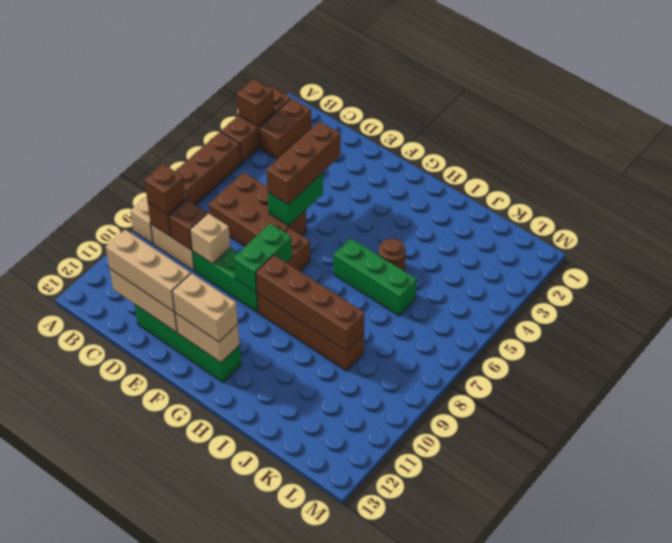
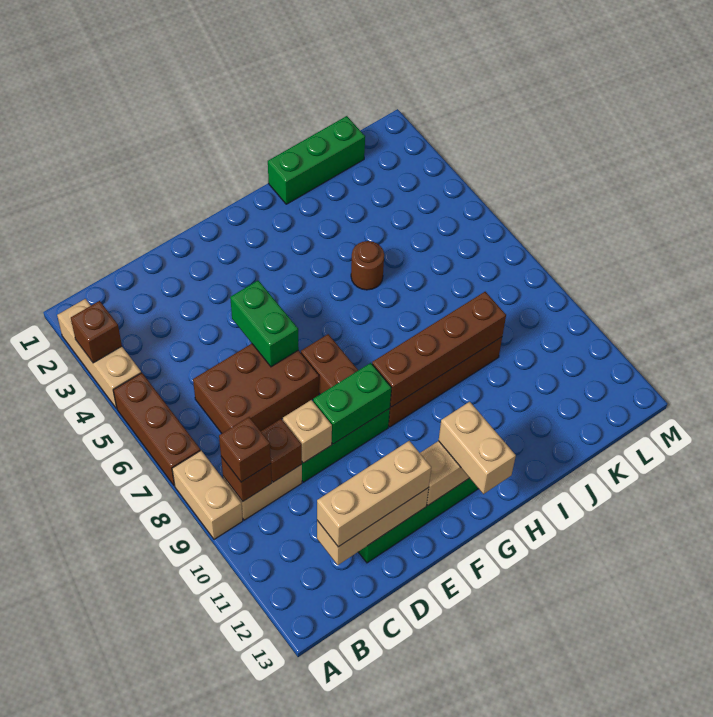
brown brick A2:A4 level 1 -> tan brick A2:A4 level 1
brown brick B2:B3 level 1 -> none
brown brick E4:E6 level 3 -> none
green brick F8:F9 level 2 -> green brick E9:F9 level 2
tan brick F12:G12 level 3 -> tan brick G12:G13 level 3
green brick H6:J6 level 1 -> green brick I1:K1 level 1

